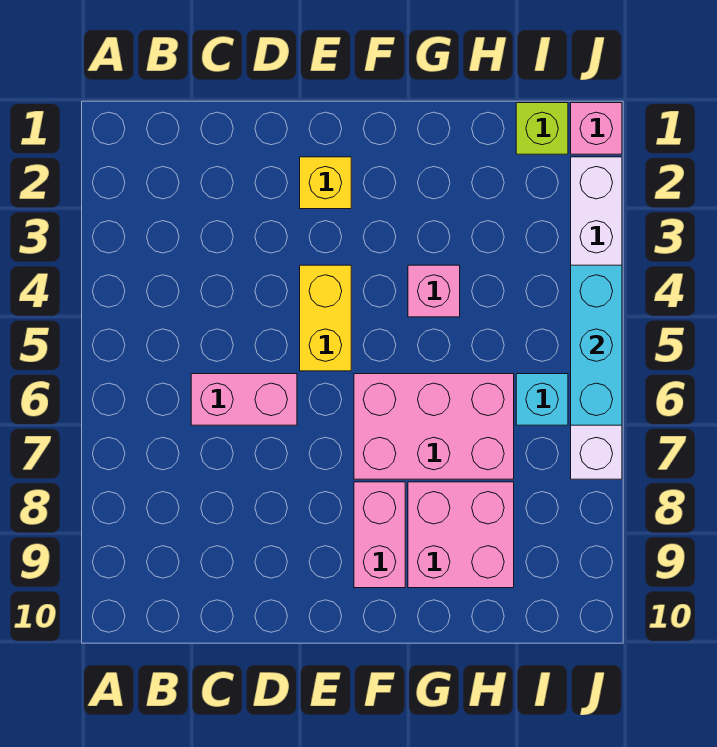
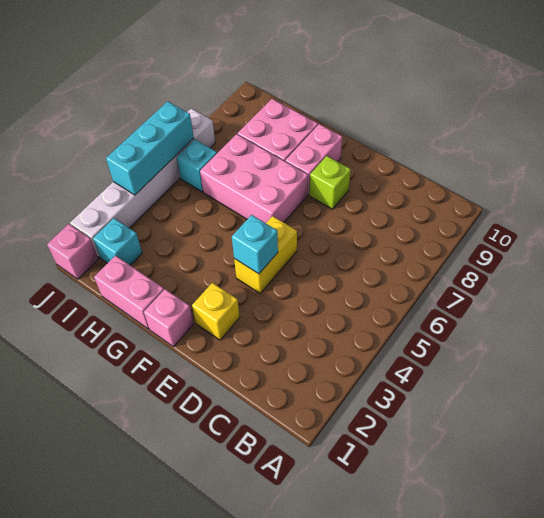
pink brick C6:D6 level 1 -> pink brick G1:H1 level 1
none -> cyan brick E4 level 2
pink brick G4 level 1 -> pink brick F1 level 1
lime brick I1 level 1 -> lime brick E8 level 1
none -> cyan brick I2 level 1

